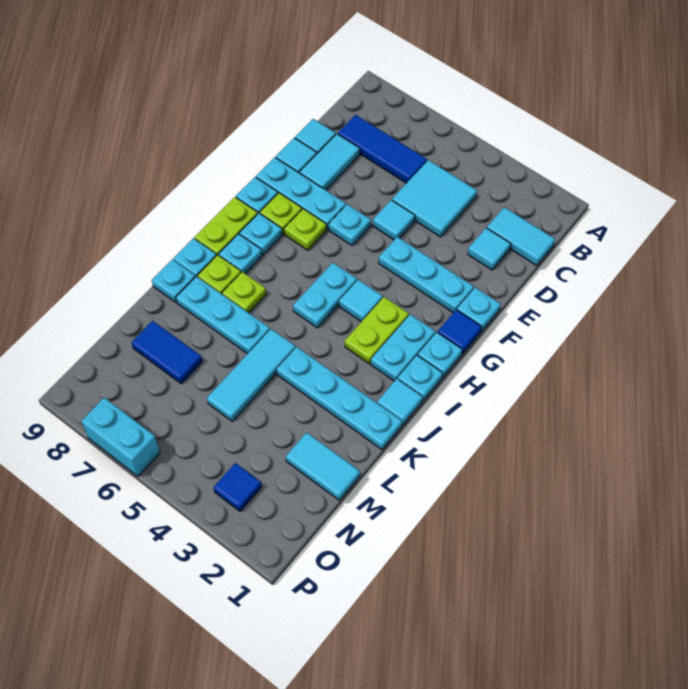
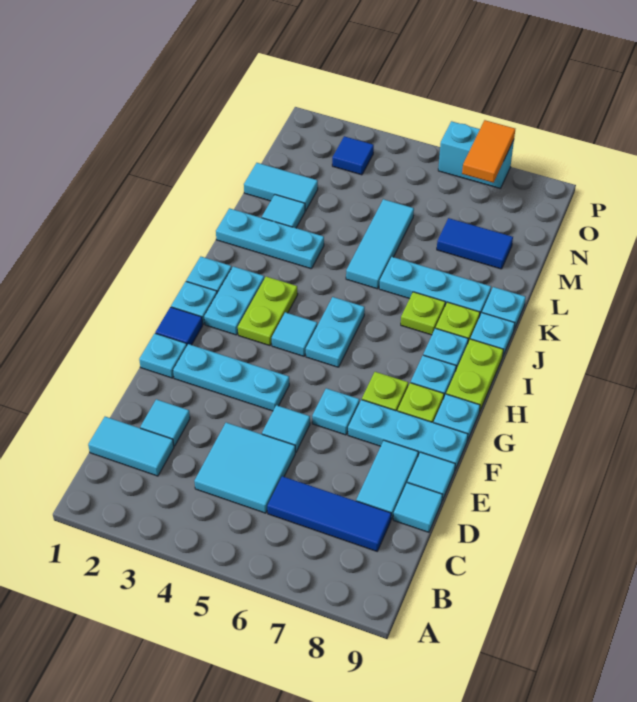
cyan tile J1 level 1 -> cyan tile L2 level 1
cyan plate K1:K4 level 1 -> cyan plate K1:K3 level 1
none -> orange tile O7:P7 level 2

